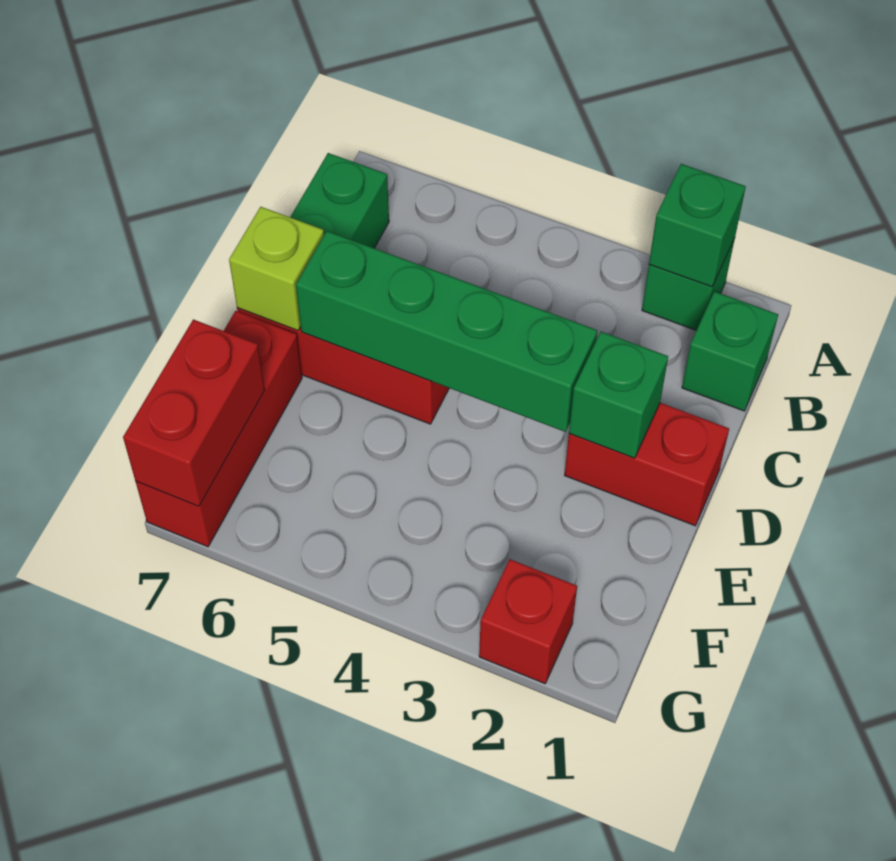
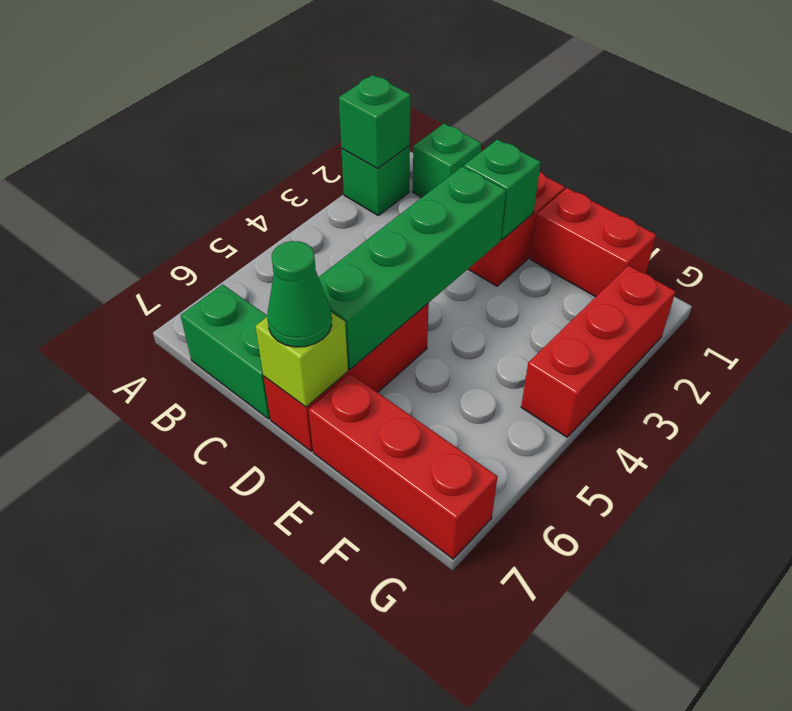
none -> green cone D7 level 3
red brick F7:G7 level 2 -> red brick E1:F1 level 1
red brick G2 level 1 -> red brick G2:G4 level 1

